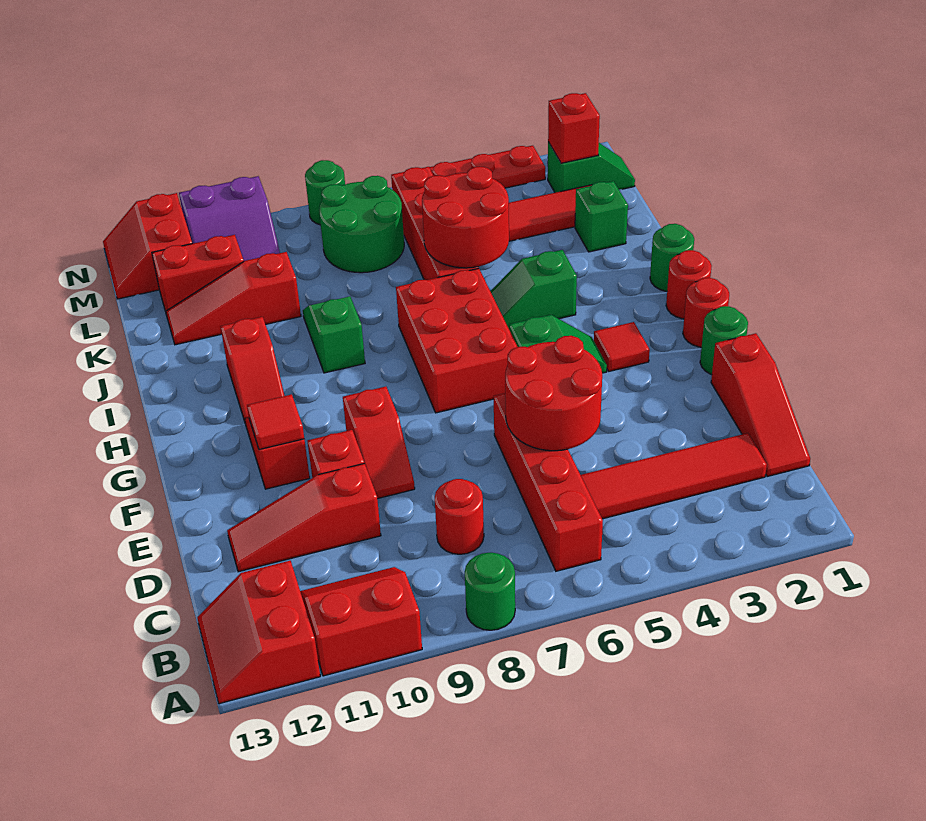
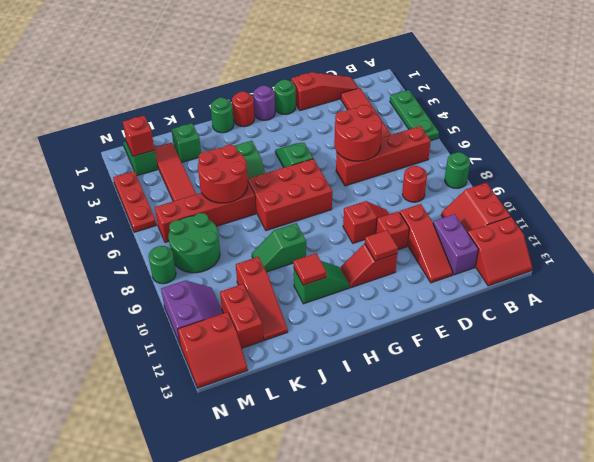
none -> green plate A3:A5 level 1
none -> purple brick C11:C12 level 1
red round brick G1 level 1 -> purple round brick G1 level 1
red tile G3 level 1 -> red tile I11 level 2
red slope H11:I11 level 1 top I -> green slope H11:I11 level 1 top I

